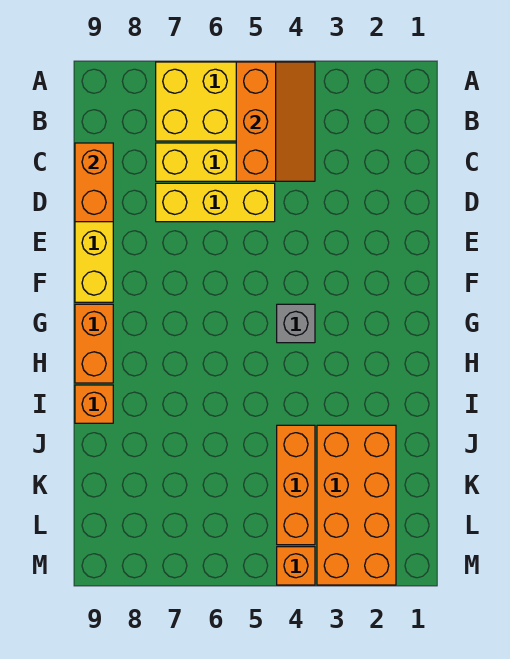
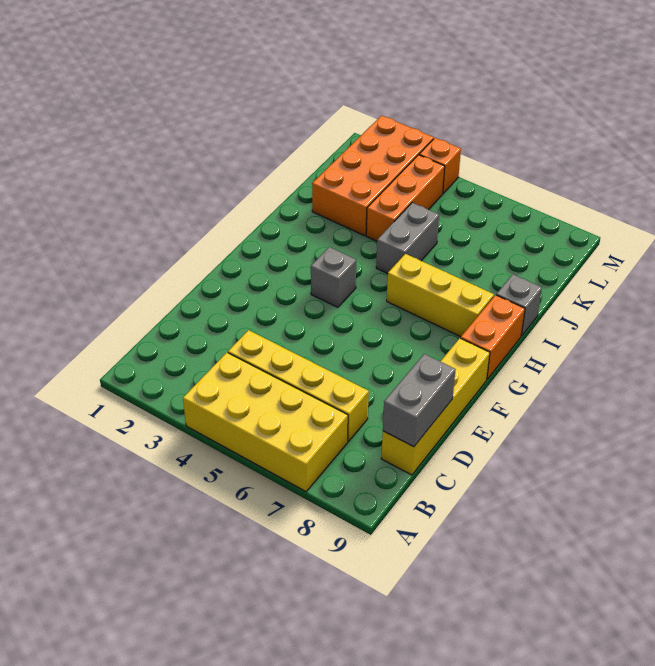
orange slope A4:C5 level 2 top 5 -> none
orange brick C9:D9 level 2 -> grey brick C9:D9 level 2
yellow brick D5:D7 level 1 -> yellow brick H6:H8 level 1
none -> grey brick I5:J5 level 1
orange brick I9 level 1 -> grey brick I9 level 1

